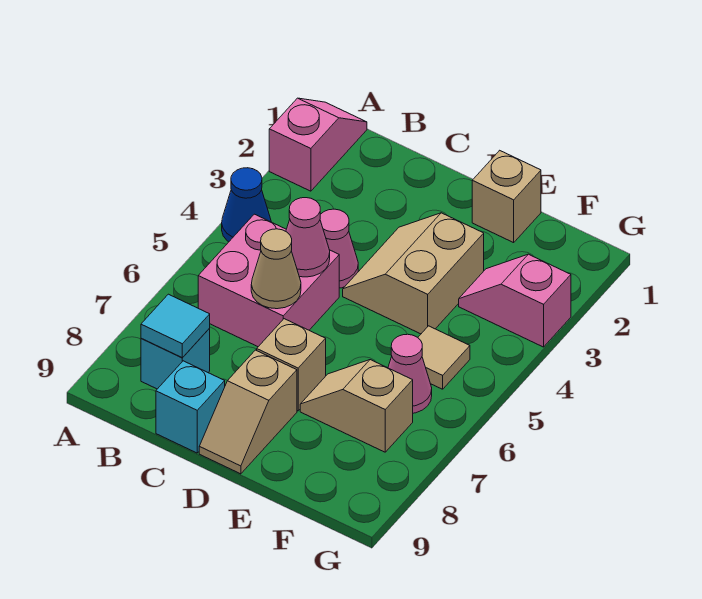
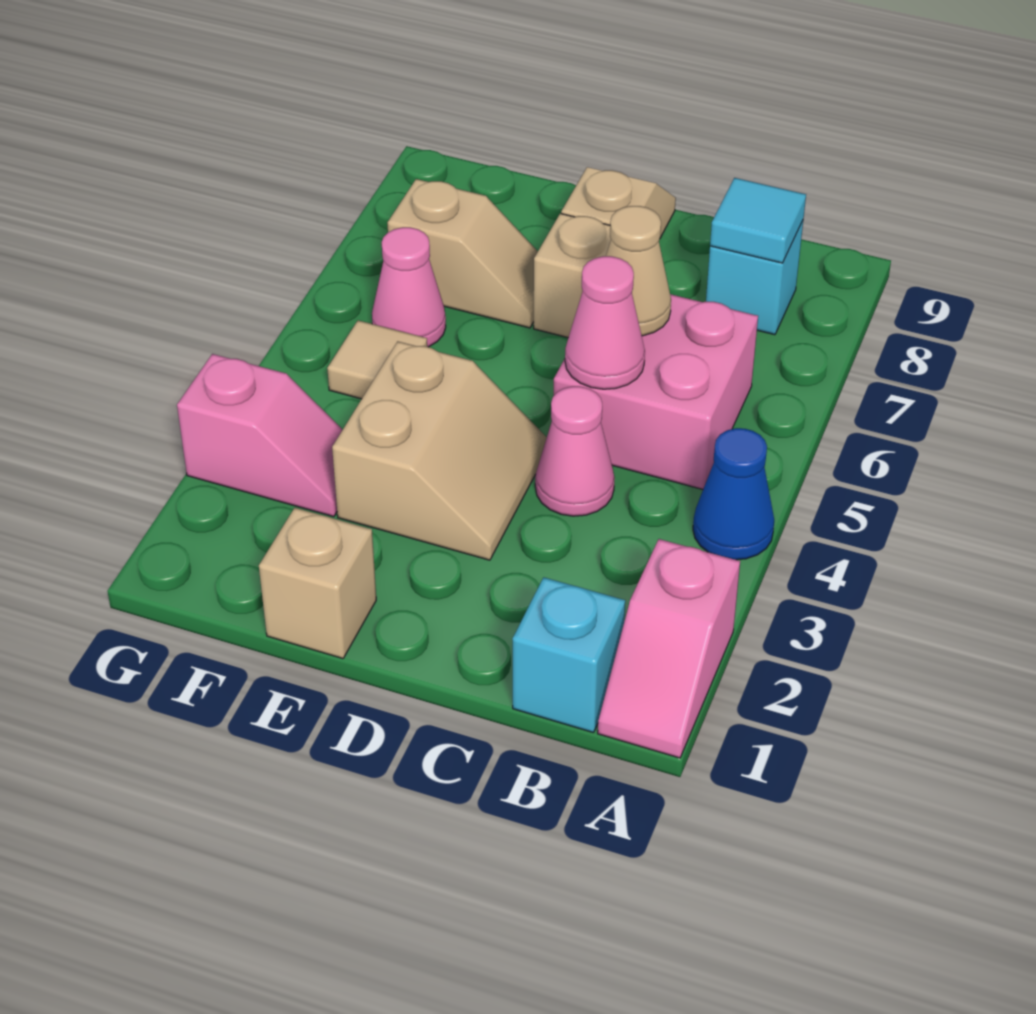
cyan brick C9 level 1 -> cyan brick B1 level 1

